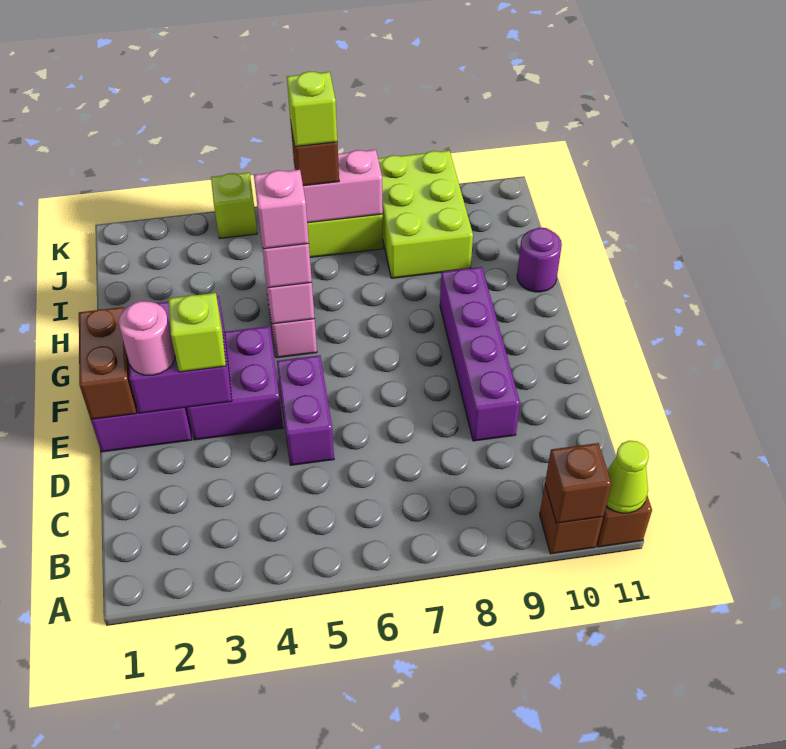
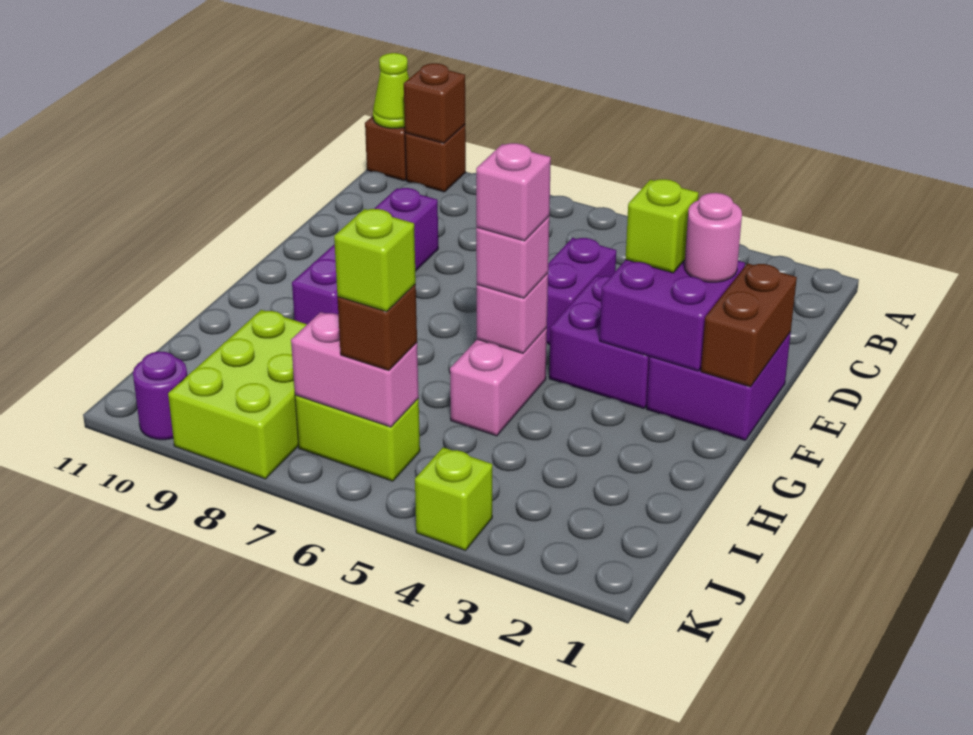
purple round brick H11 level 1 -> purple round brick K10 level 1

